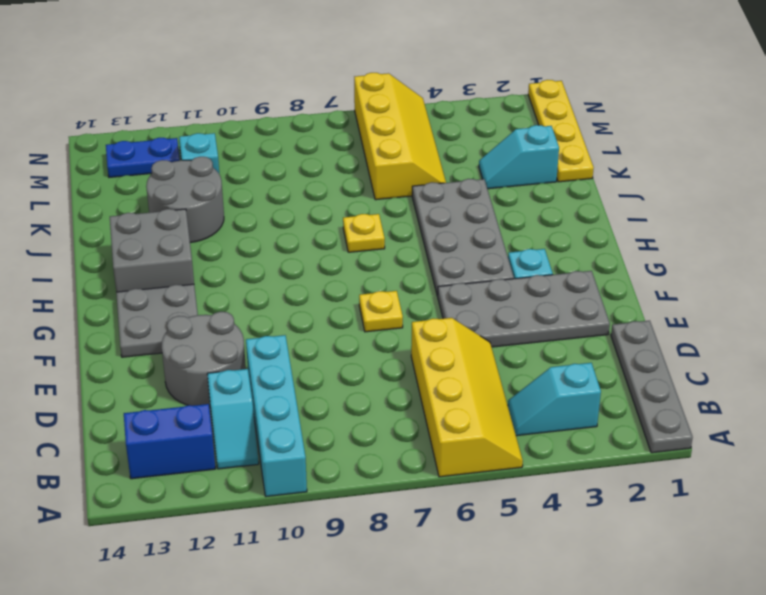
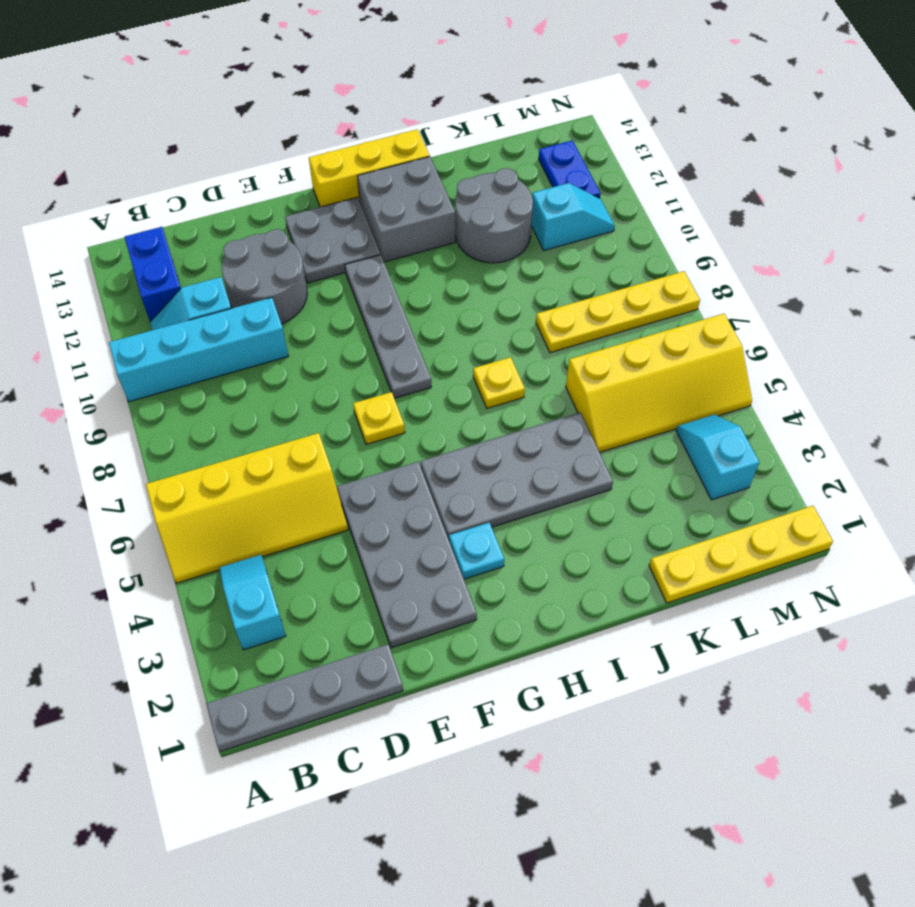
none -> grey plate G8:G11 level 1
none -> yellow brick G14:I14 level 1
cyan slope K2:K3 level 1 top 2 -> cyan slope M3:M4 level 1 top 3
none -> yellow plate K8:N8 level 1

